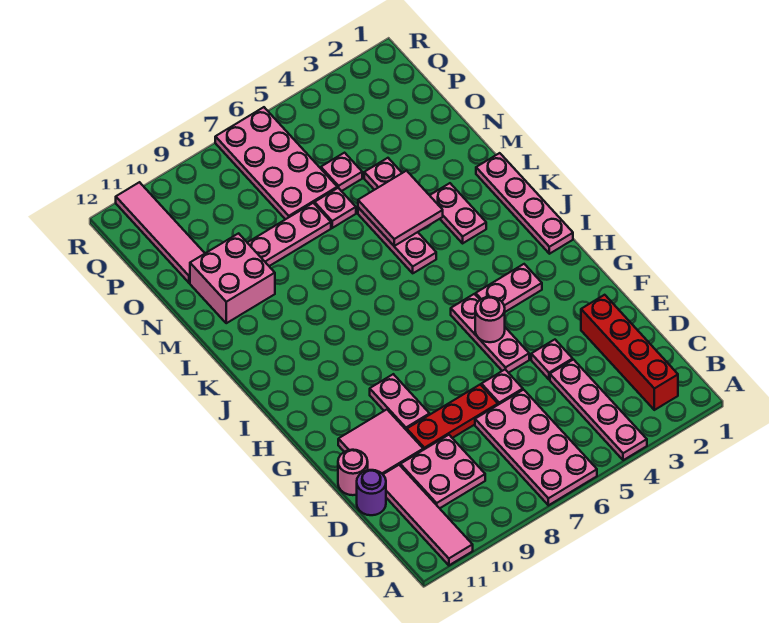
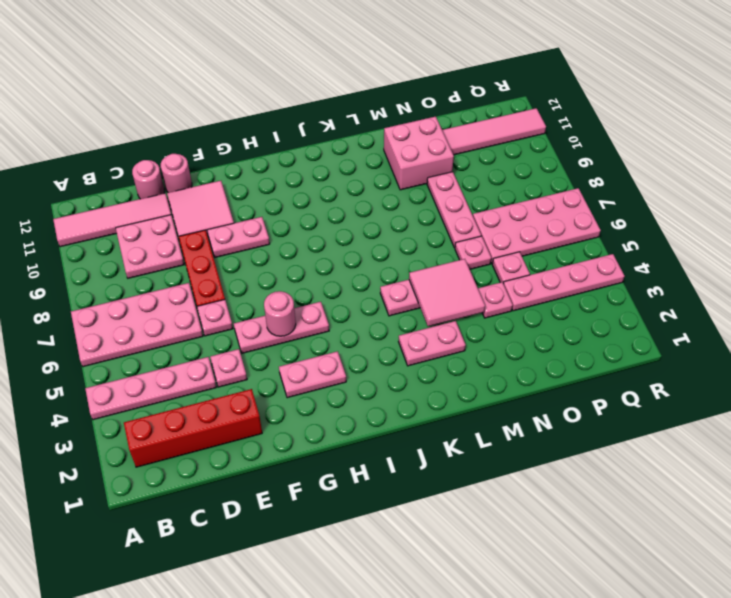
purple round brick D12 level 1 -> pink round brick D12 level 1
pink plate H3:H4 level 1 -> pink plate G3:H3 level 1
pink plate I1:L1 level 1 -> pink plate O4:R4 level 1

